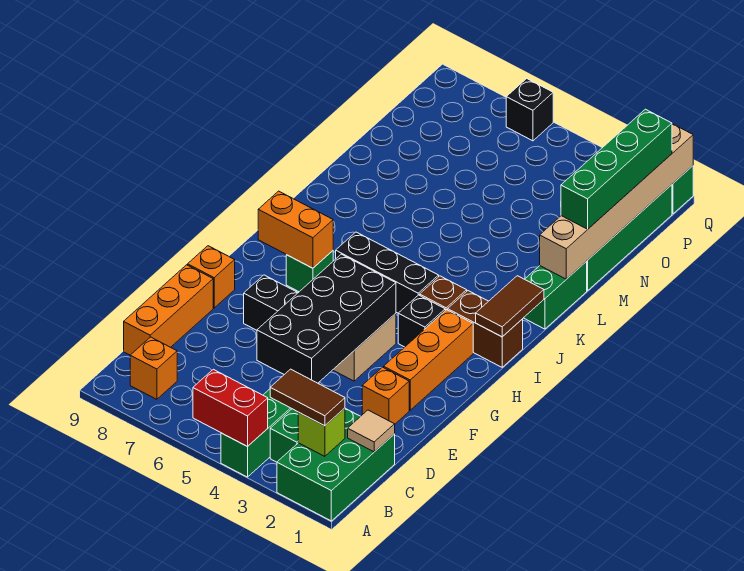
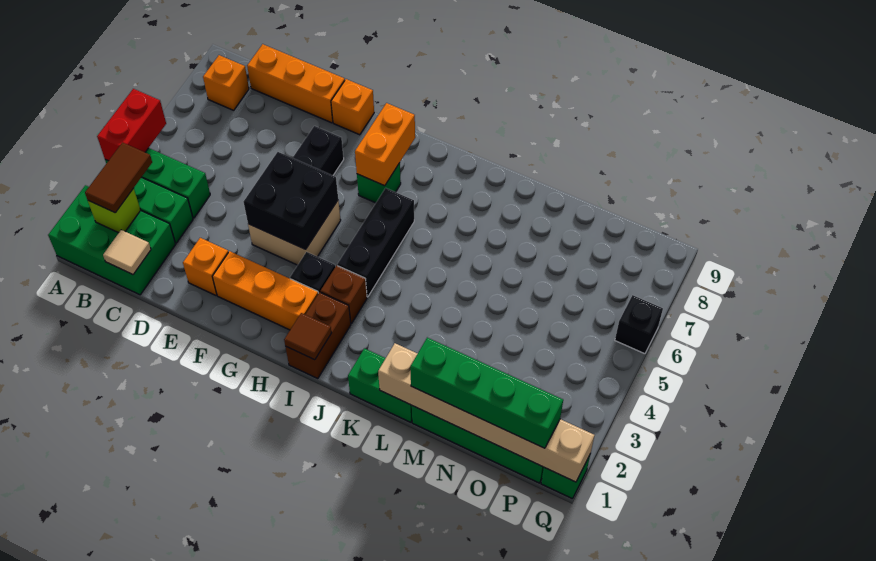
black brick D4:G5 level 2 -> black brick F4:G5 level 2
brown tile I1:J1 level 2 -> brown tile I1 level 2

